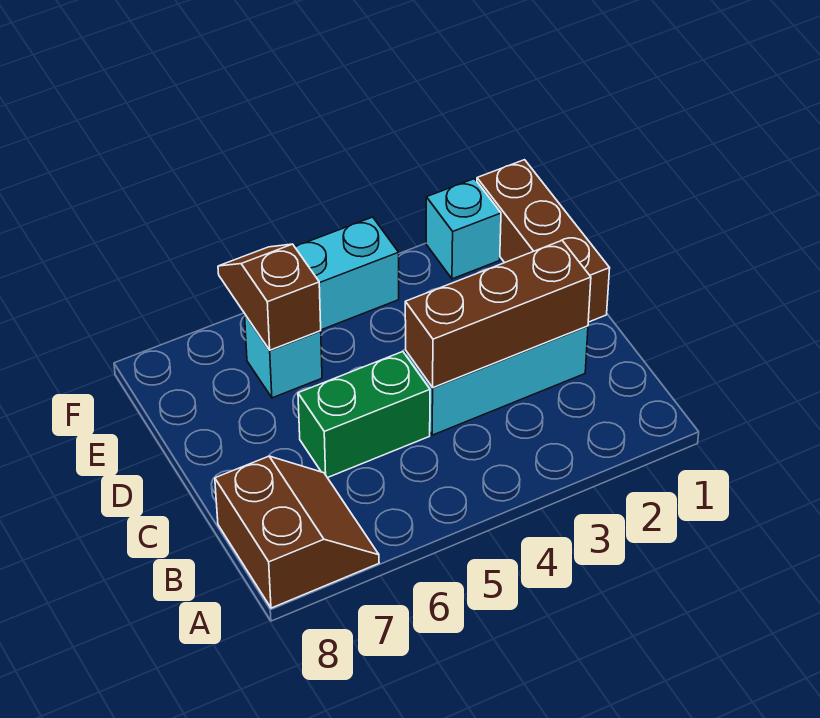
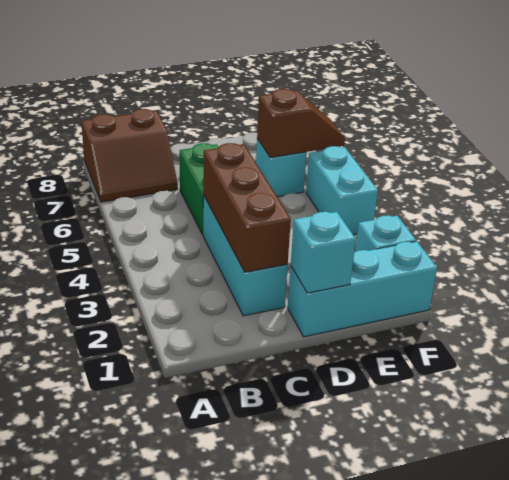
brown brick D1:F1 level 1 -> cyan brick D1:F1 level 1
none -> cyan brick D1 level 2

